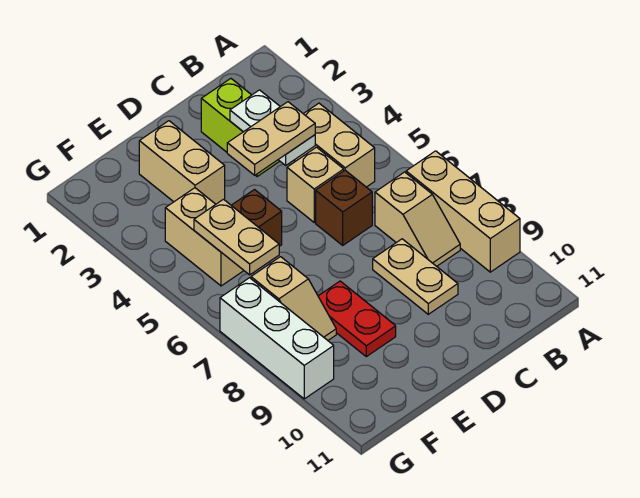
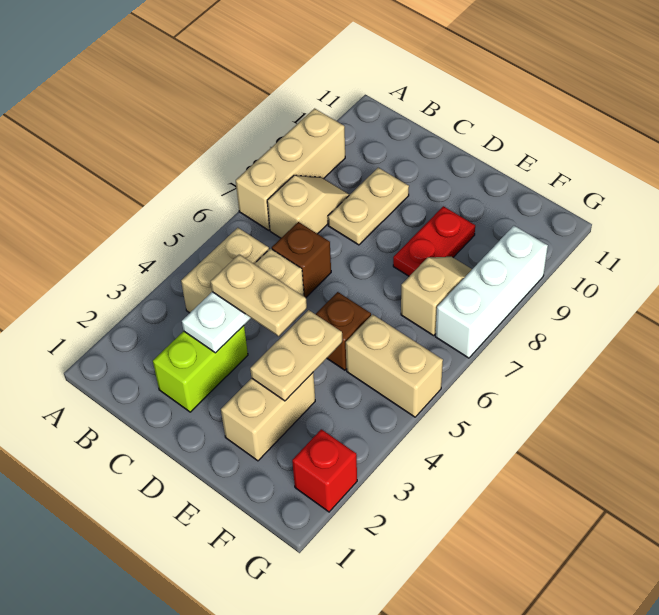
tan brick F4:F5 level 1 -> tan brick F5:G5 level 1
tan plate F5:F6 level 2 -> tan plate E3:E4 level 2
none -> red brick G2 level 1

